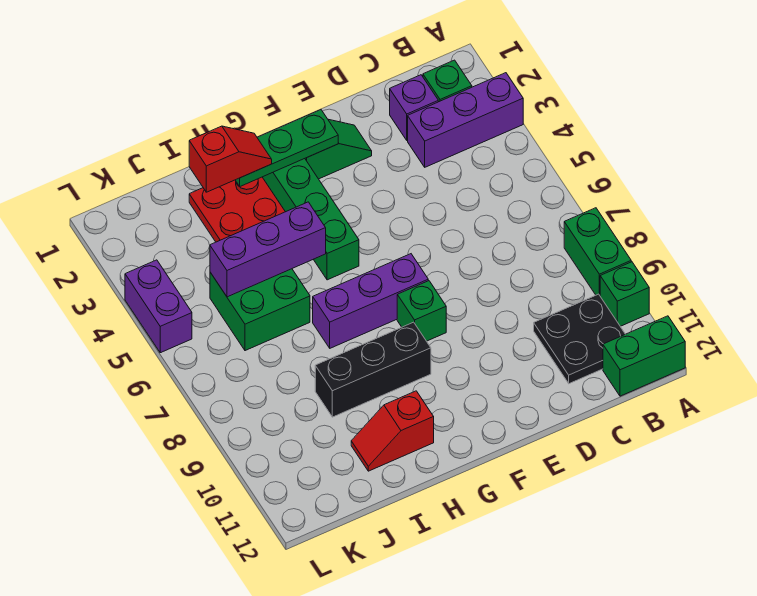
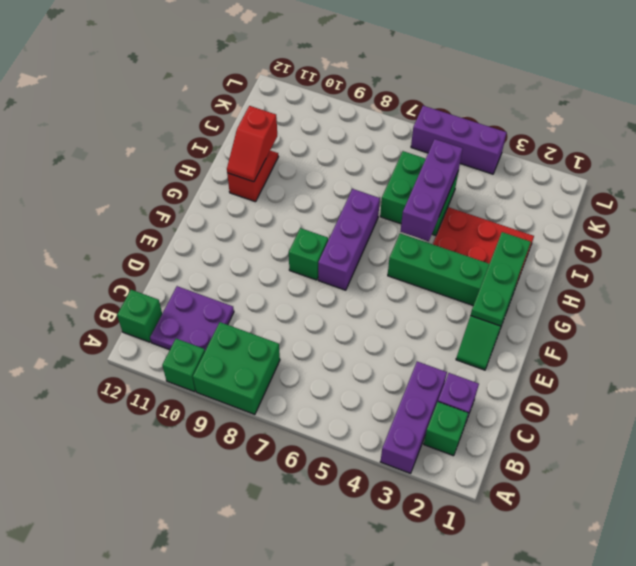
green brick A8:A9 level 1 -> green brick A8:B9 level 1
green brick A12:B12 level 1 -> green brick B12 level 1
black plate B10:C11 level 1 -> purple plate B10:C11 level 1
black brick G9:I9 level 1 -> none
red slope H2:I2 level 3 top I -> red slope H11:I11 level 2 top I
purple brick L4:L5 level 1 -> purple brick L4:L6 level 1

